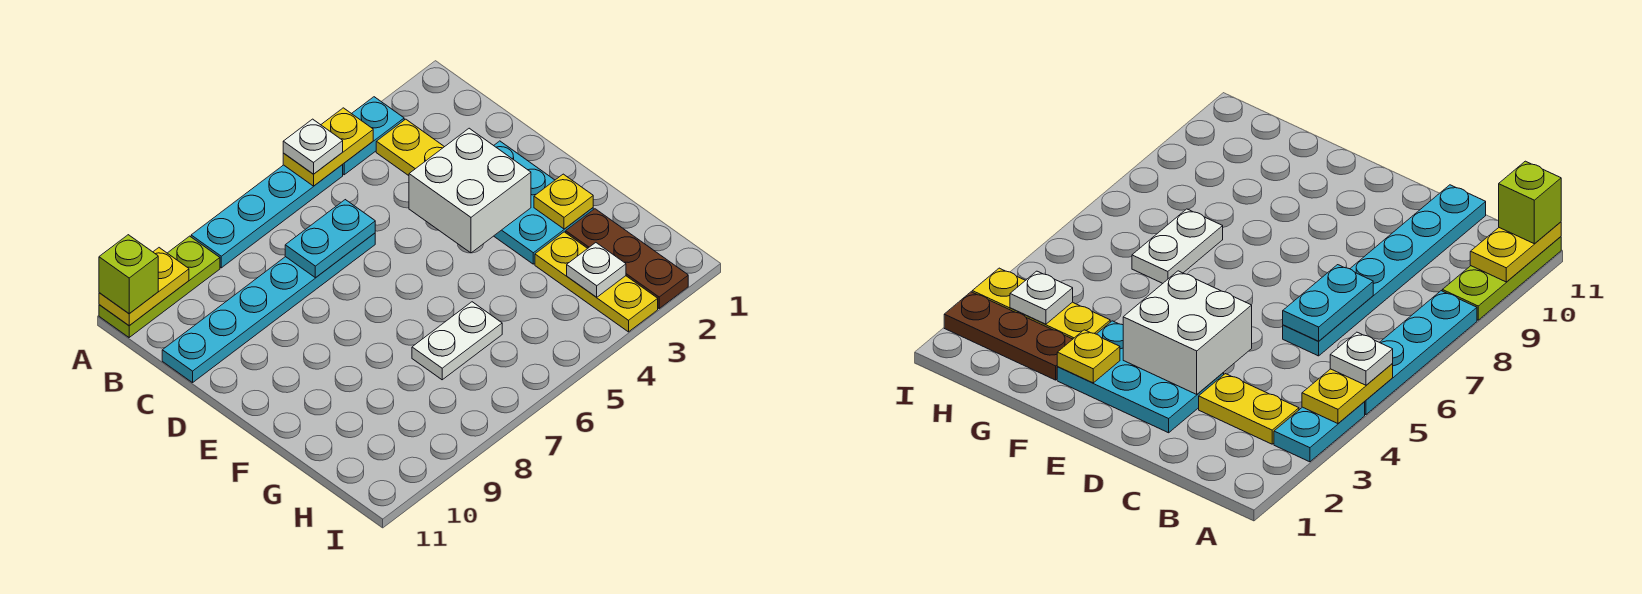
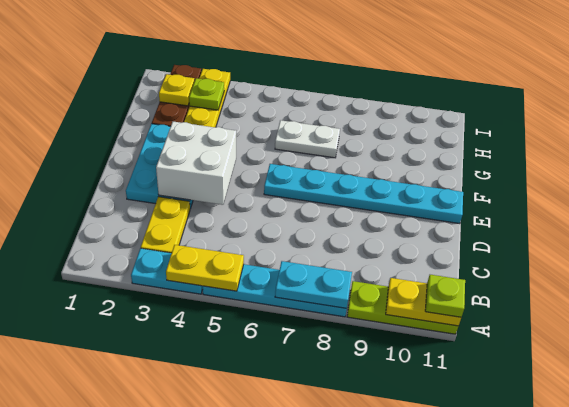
white plate A5 level 3 -> none
lime brick A11 level 3 -> lime plate A11 level 3
cyan plate C6:C11 level 1 -> cyan plate E6:E11 level 1
cyan plate C6:C7 level 2 -> cyan plate A7:A8 level 2
yellow plate F2 level 2 -> yellow plate H2 level 2
white plate H3 level 2 -> lime plate H3 level 2

